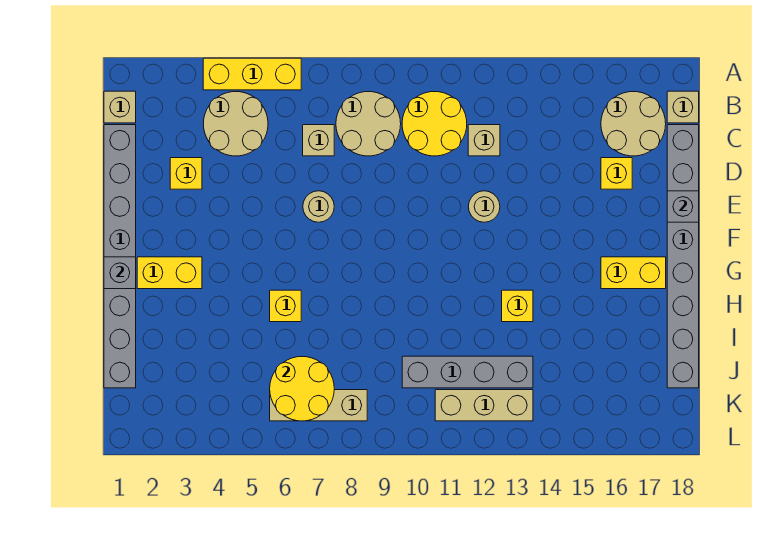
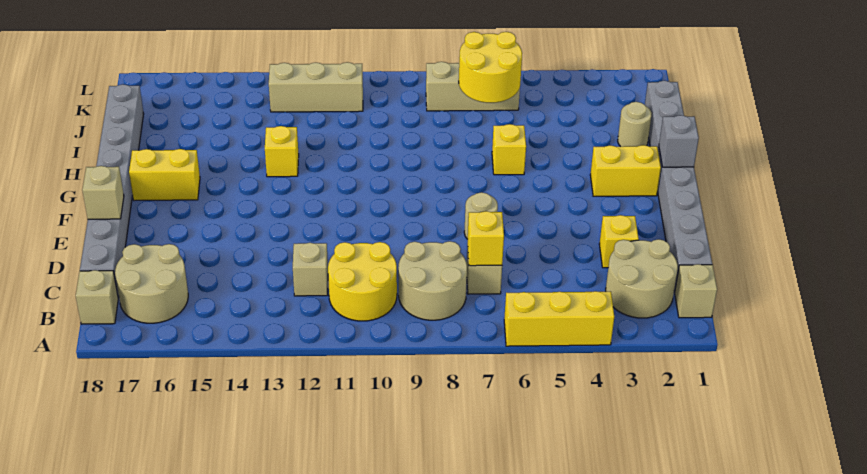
tan round brick B4:C5 level 1 -> tan round brick B2:C3 level 1
yellow brick D16 level 1 -> yellow brick C7 level 2
tan round brick E12 level 1 -> tan round brick I2 level 1
grey brick E18 level 2 -> tan brick E18 level 2
grey brick J10:J13 level 1 -> none

